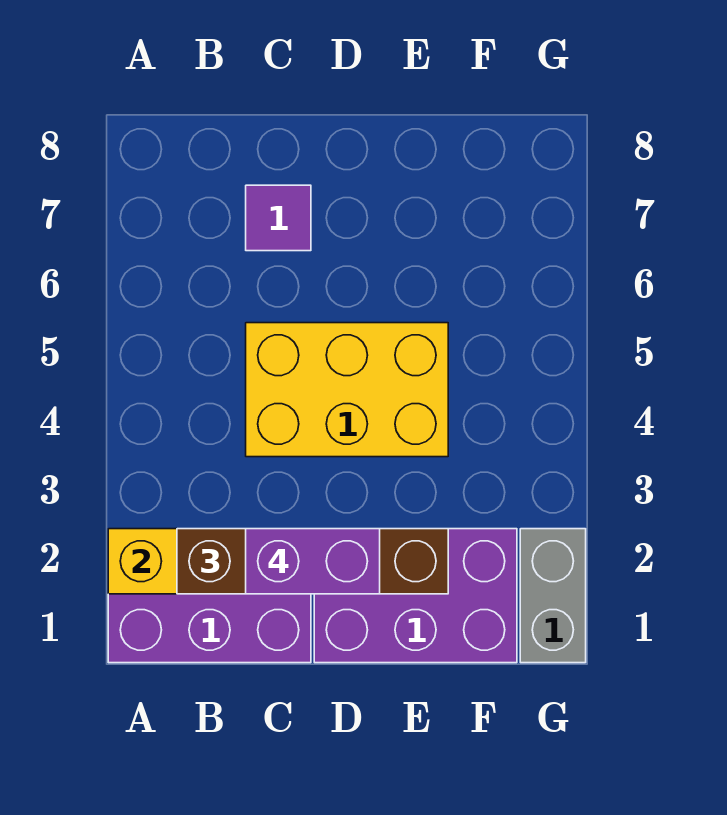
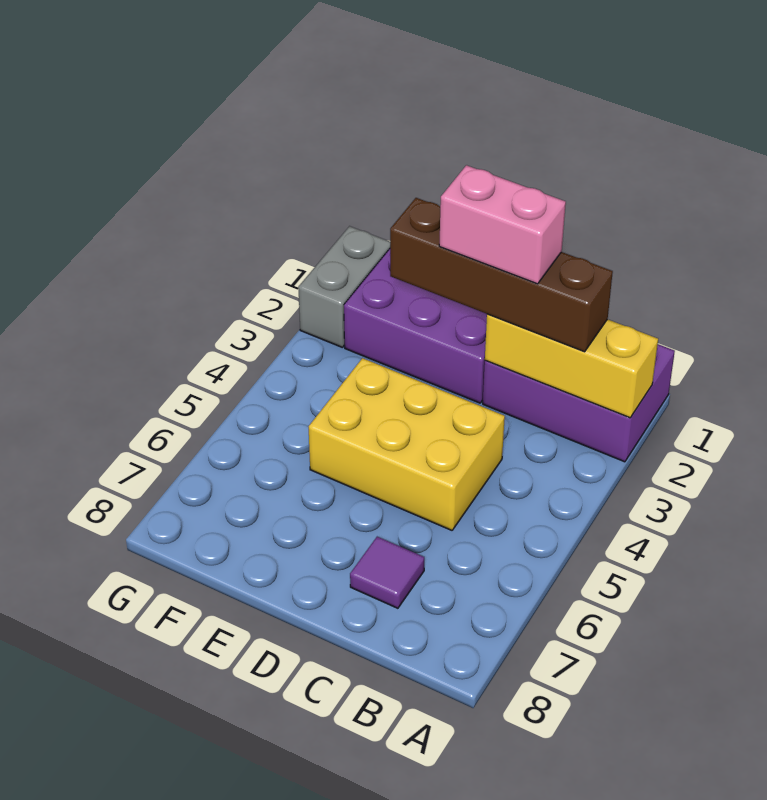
purple brick C2:D2 level 4 -> pink brick C2:D2 level 4

